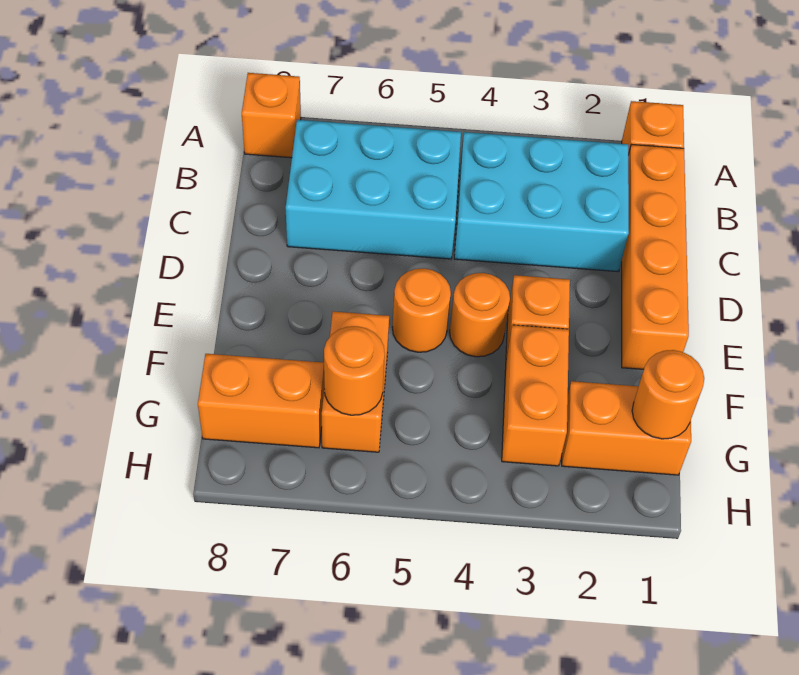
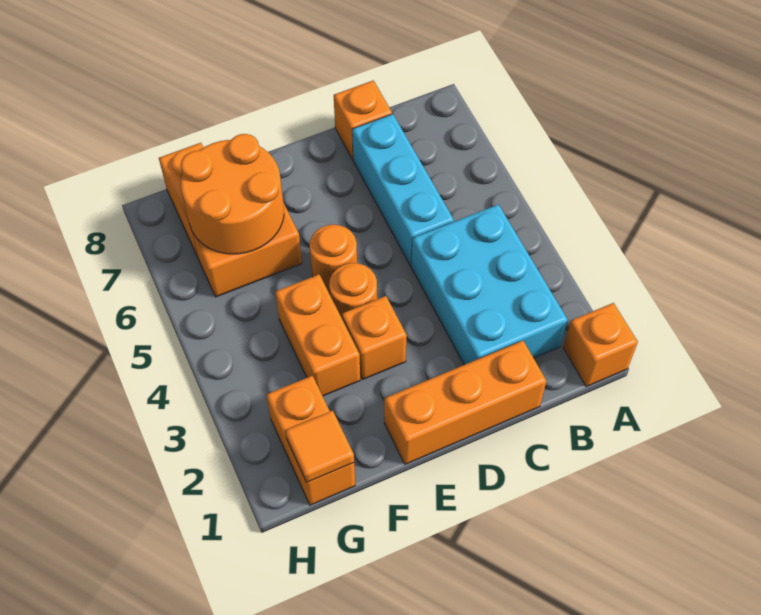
orange brick A8 level 1 -> orange brick C8 level 1
orange brick B1:E1 level 1 -> orange brick C1:E1 level 1
cyan brick B5:C7 level 1 -> cyan brick C5:C7 level 1
orange brick F3:G3 level 1 -> orange brick F3:F4 level 1
orange round brick G1 level 2 -> orange tile G1 level 2
orange round brick G6 level 2 -> orange round brick F6:G7 level 2

